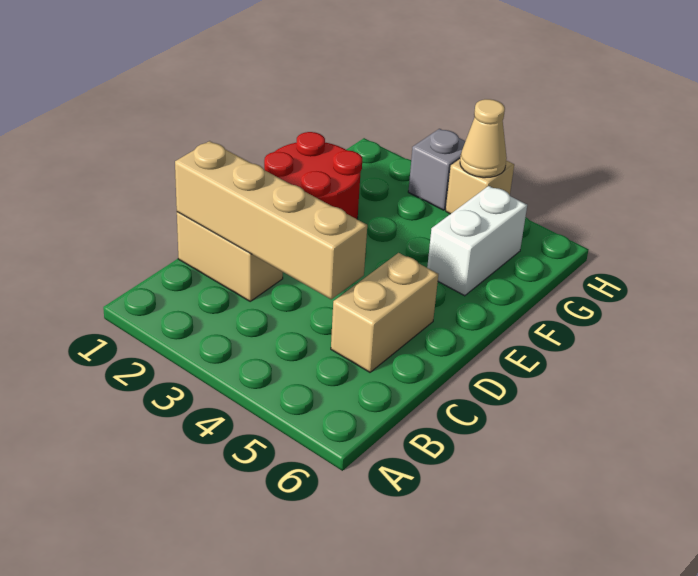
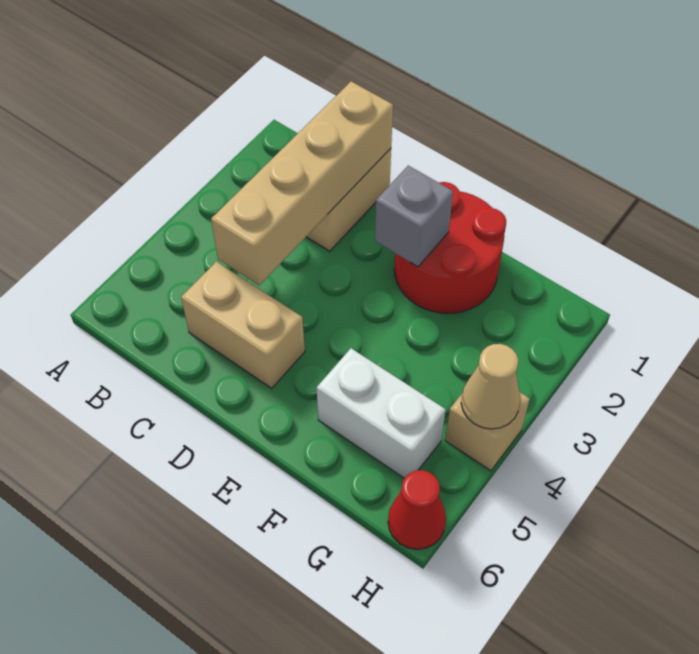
grey brick H3 level 1 -> grey brick E2 level 2
none -> red cone H6 level 1

